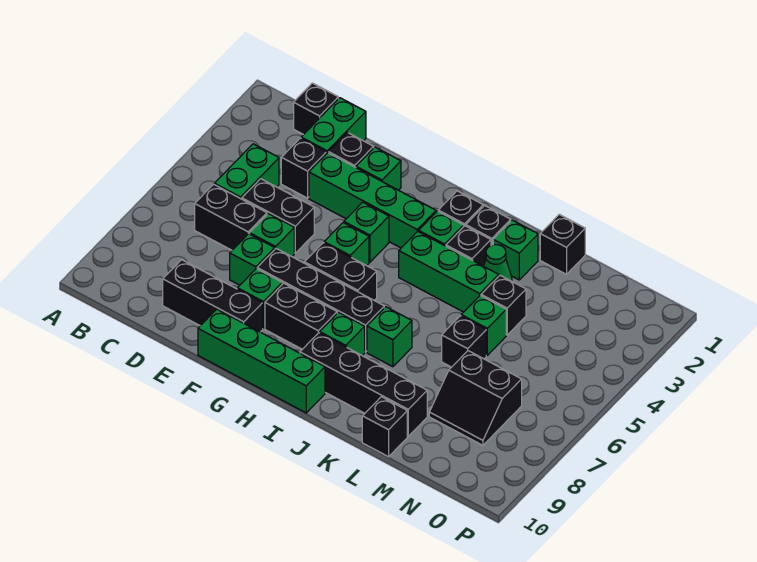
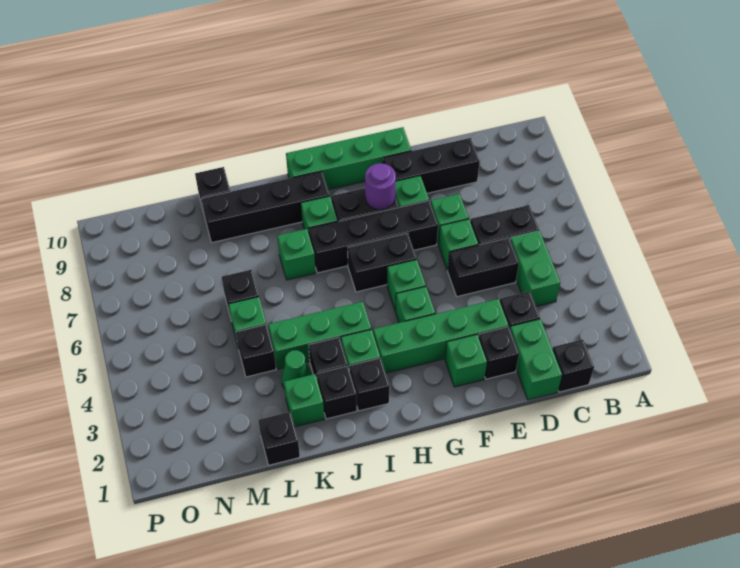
none -> purple round brick G8 level 2
black slope M7:N8 level 1 top 7 -> none

